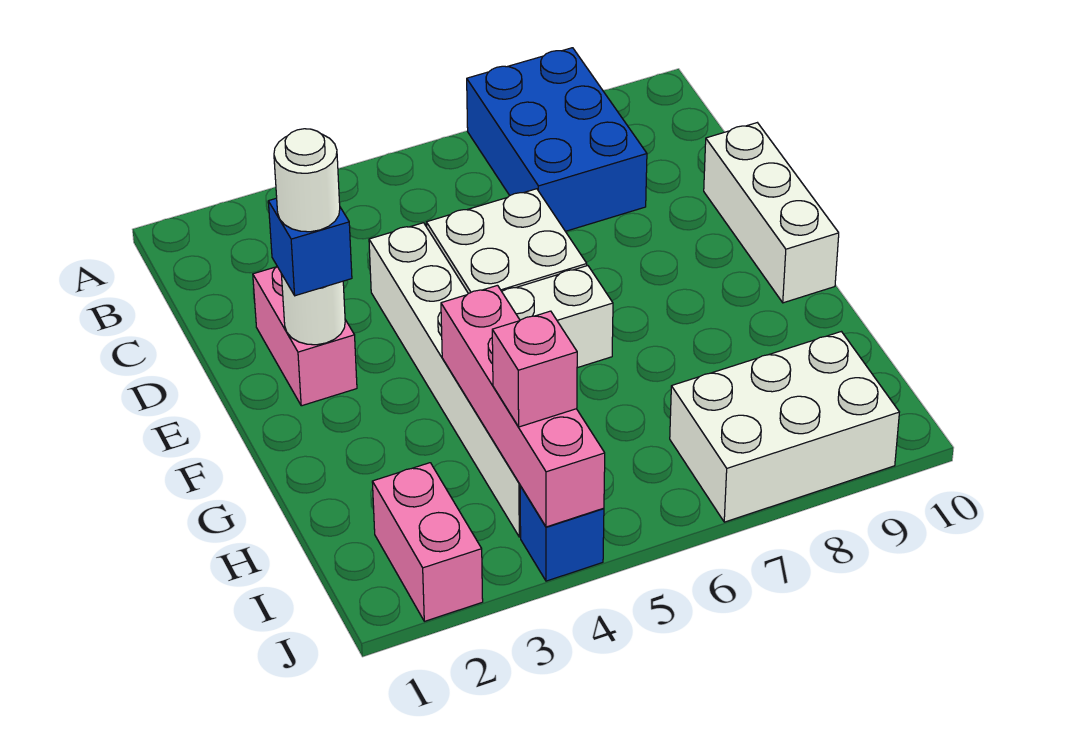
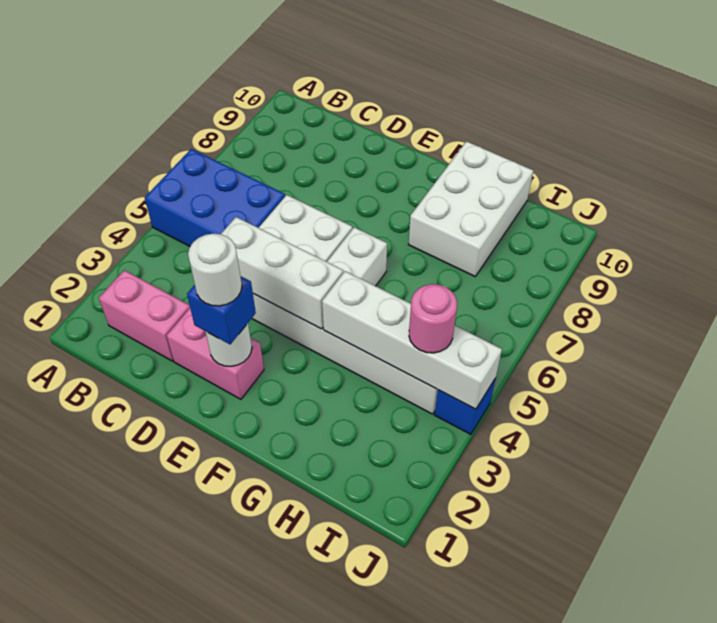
blue brick A7:C8 level 1 -> blue brick A5:C6 level 1
white brick D10:F10 level 1 -> white brick D4:F4 level 2
pink brick G4:J4 level 2 -> white brick G4:J4 level 2
pink brick I2:J2 level 1 -> pink brick B2:C2 level 1
pink brick I4 level 3 -> pink round brick I4 level 3
white brick I7:J9 level 1 -> white brick G8:H10 level 1

